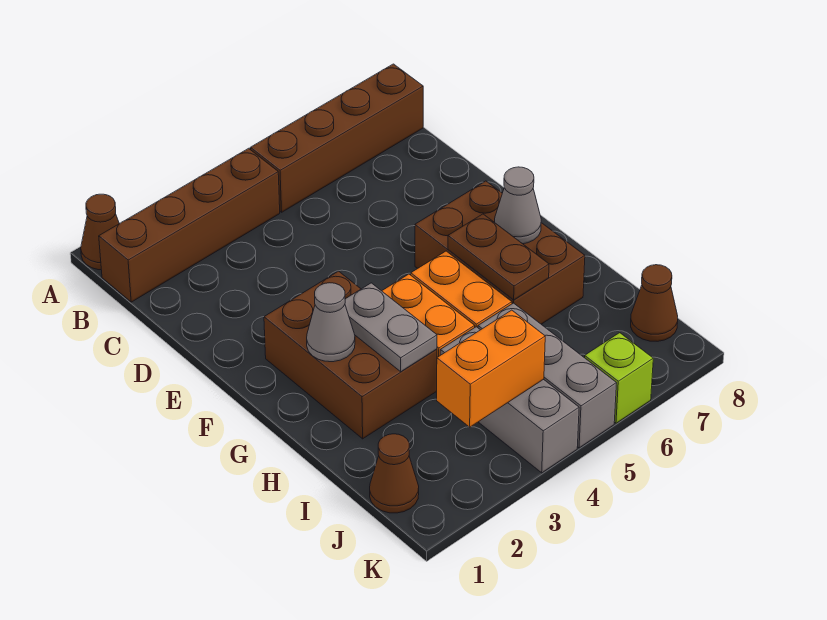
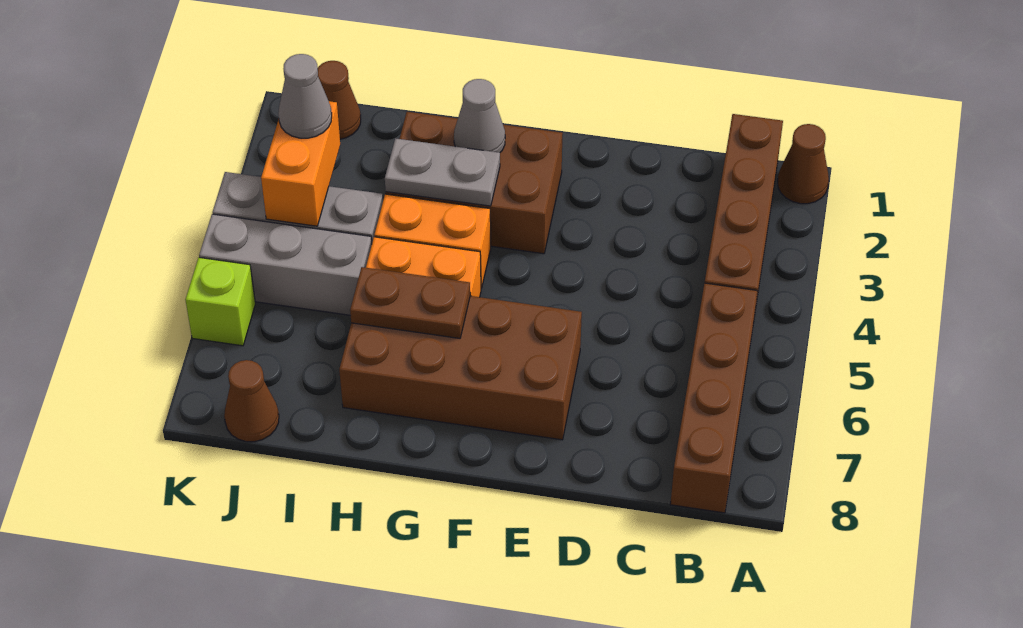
brown brick F6:H7 level 1 -> brown brick E6:H7 level 1
grey cone G7 level 2 -> grey cone J3 level 3

